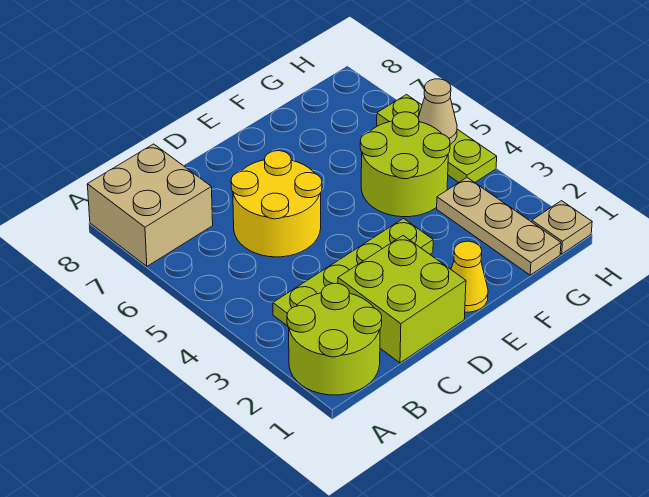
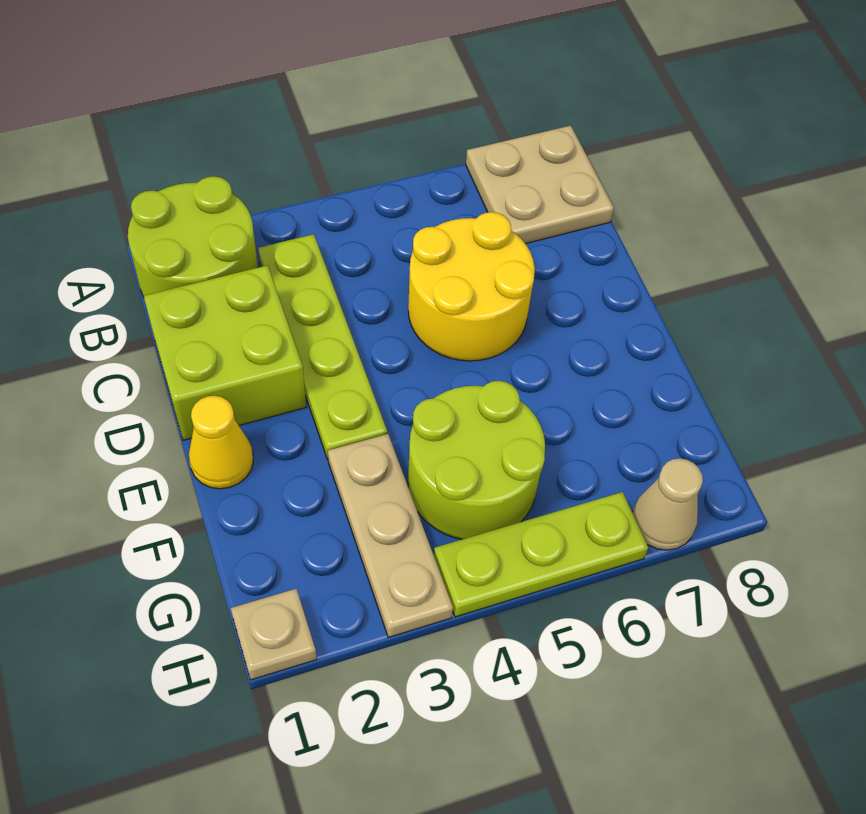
tan brick A7:B8 level 1 -> tan plate A7:B8 level 1
tan plate G1:G3 level 1 -> tan plate F3:H3 level 1
tan cone H5 level 2 -> tan cone H7 level 1

